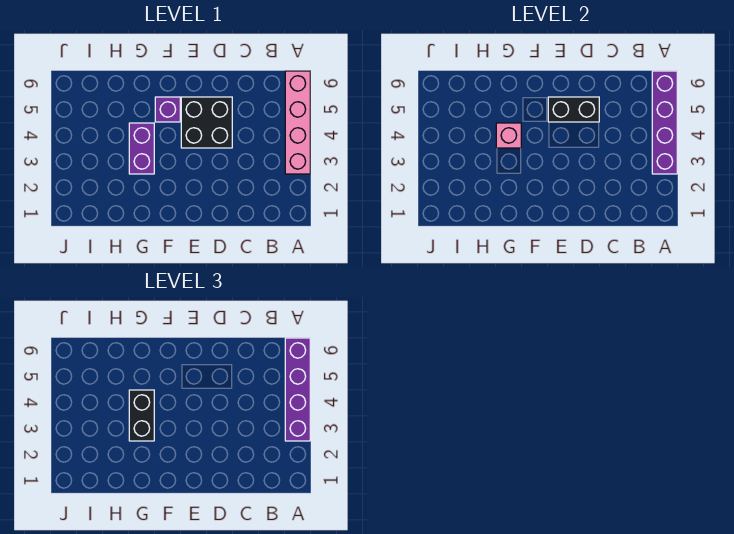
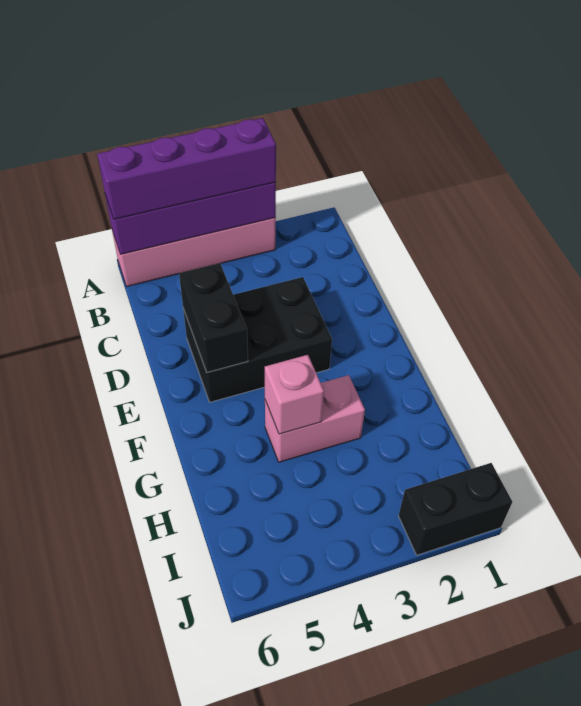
black brick D4:E5 level 1 -> black brick D3:E5 level 1
purple brick F5 level 1 -> none
purple brick G3:G4 level 1 -> pink brick G3:G4 level 1
black brick G3:G4 level 3 -> black brick J1:J2 level 1

